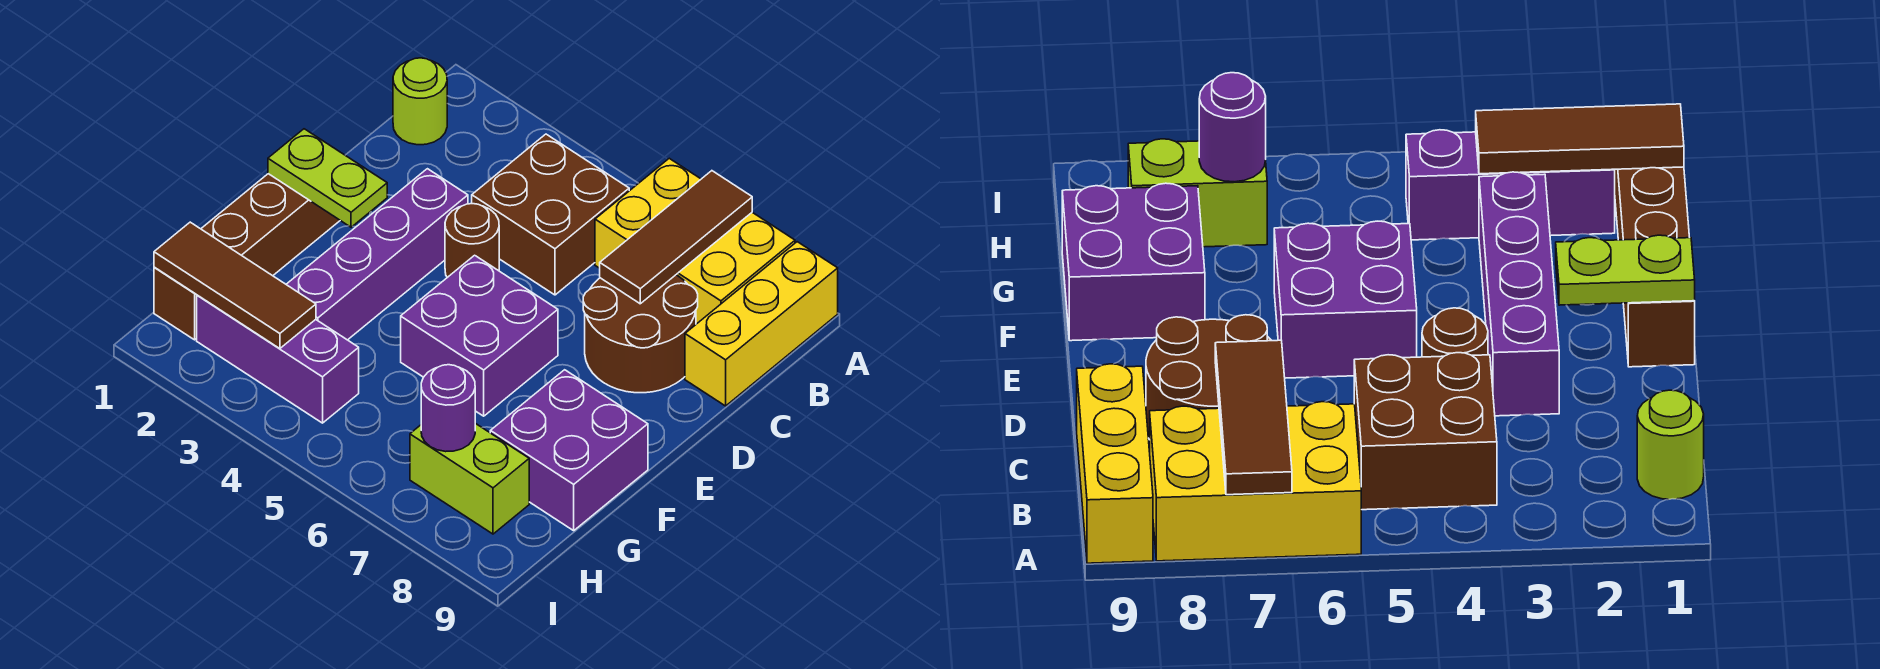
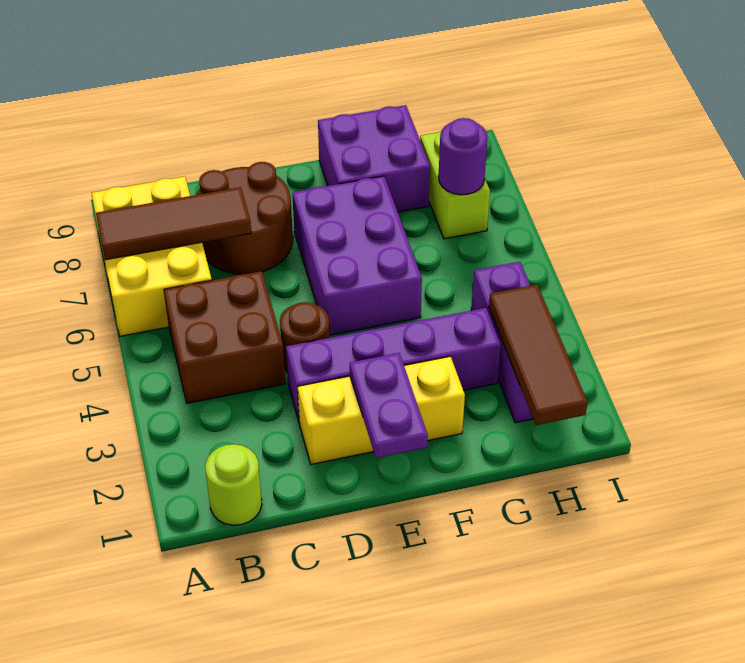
yellow brick A9:C9 level 1 -> yellow brick D2:F2 level 1
brown brick E1:H1 level 1 -> none
lime plate E1:E2 level 2 -> purple plate E1:E2 level 2
purple brick E5:F6 level 1 -> purple brick E5:F7 level 1

